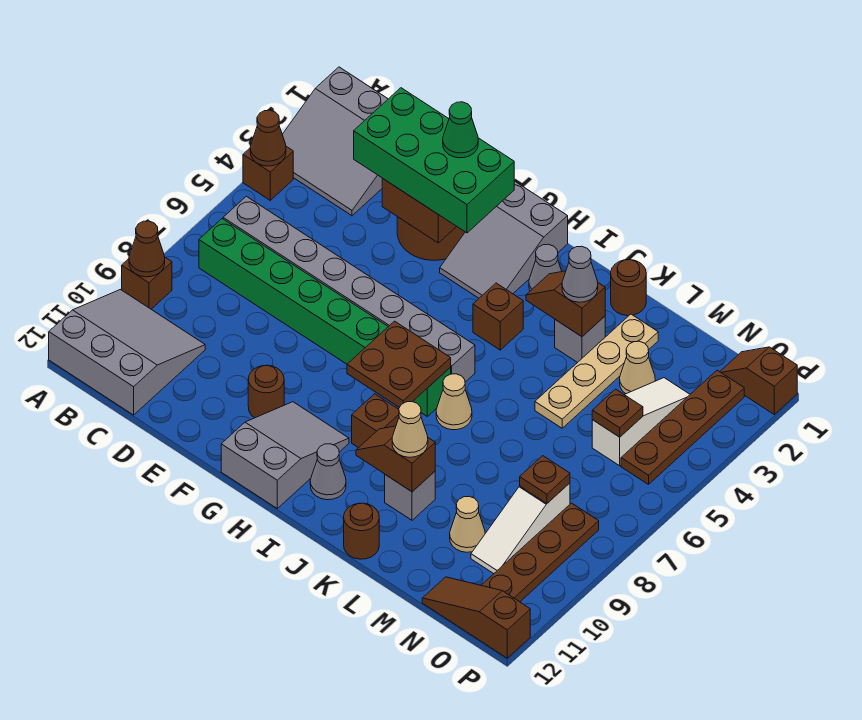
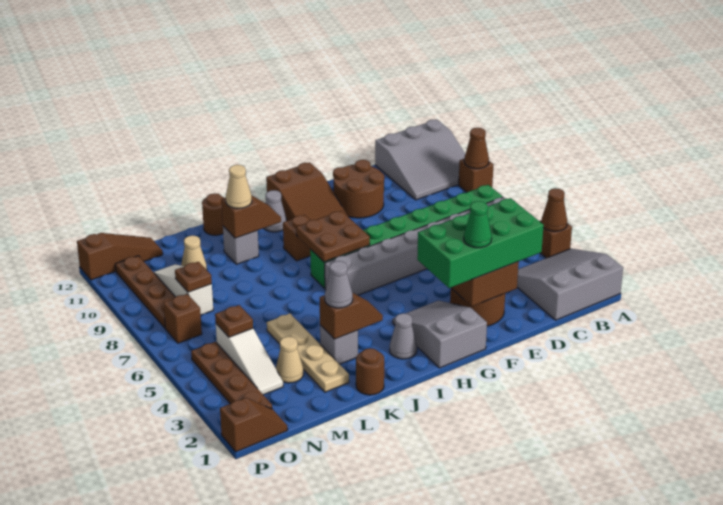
brown round brick F10 level 1 -> brown round brick E10:F11 level 1
grey slope G10:H12 level 1 top 12 -> brown slope G10:H12 level 1 top 12
brown brick I4 level 1 -> brown brick O7 level 1
tan cone J7 level 1 -> none

